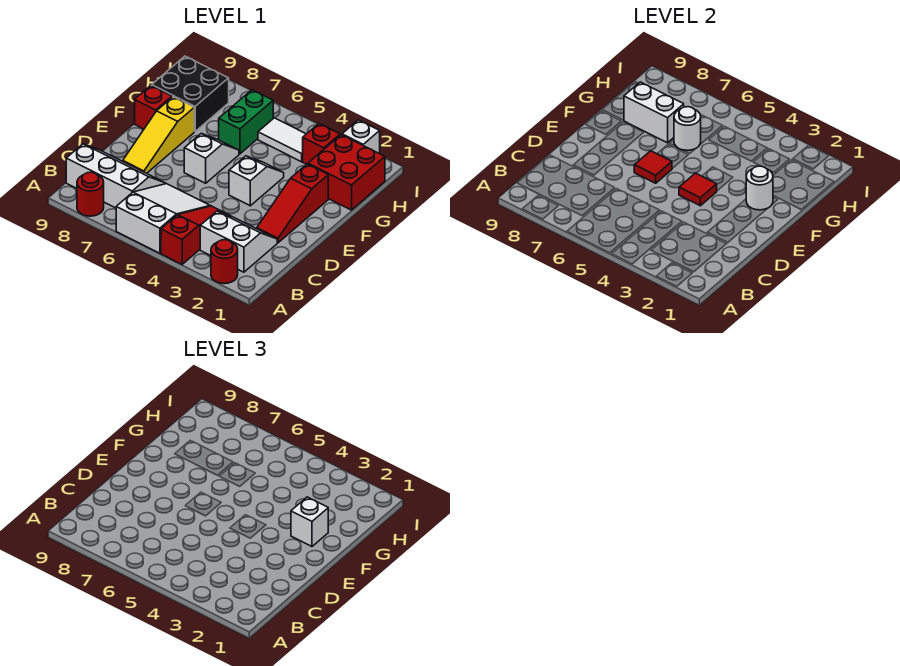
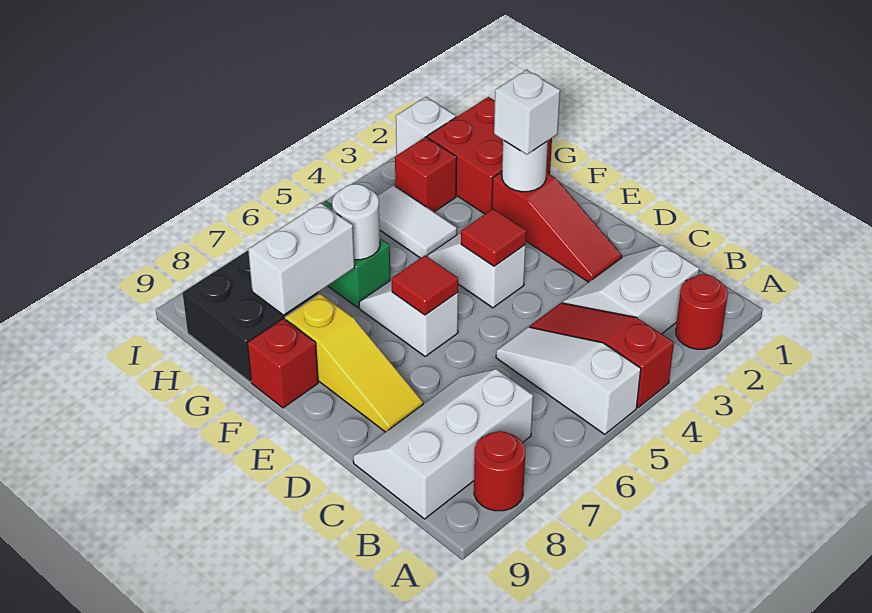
white slope A5:C6 level 1 top A -> white slope A5:C5 level 1 top A
white tile H4:H5 level 1 -> white tile G4:H4 level 1

